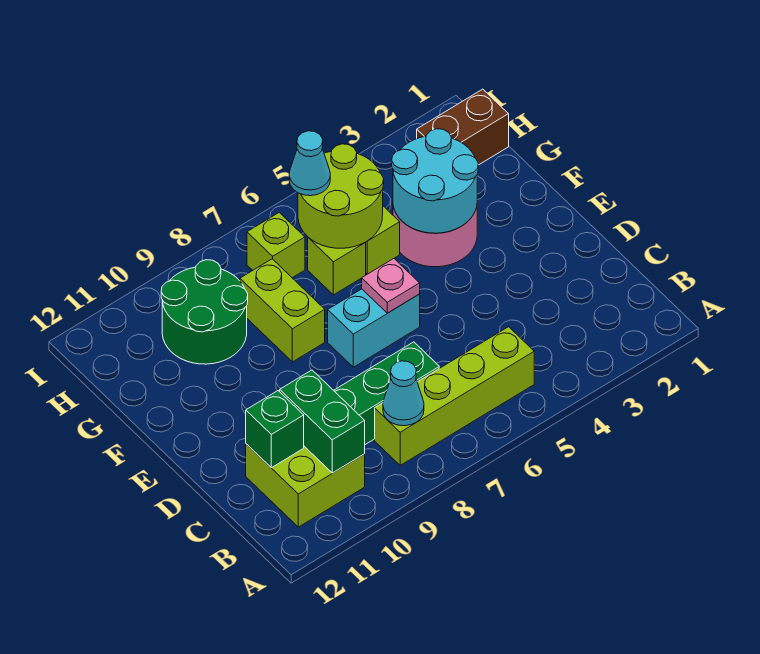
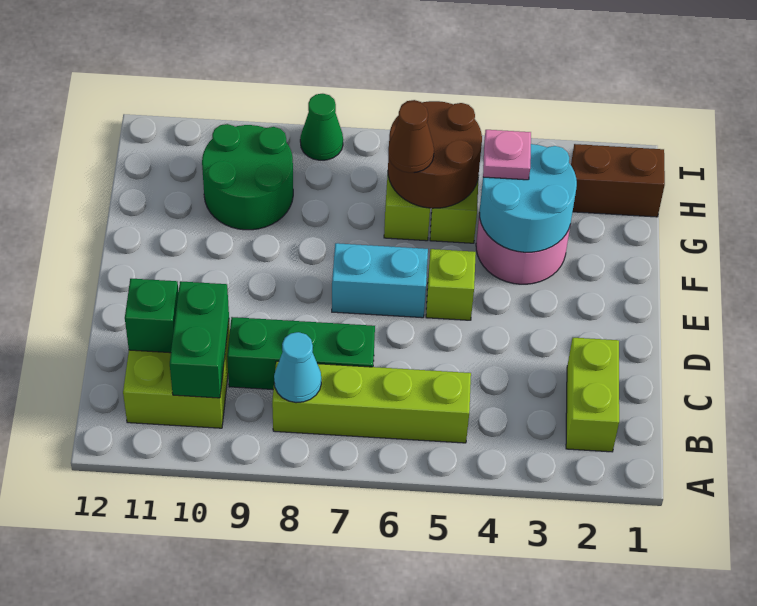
pink plate E6 level 2 -> pink plate G4 level 3
lime brick F8:G8 level 1 -> lime brick B2:C2 level 1
lime round brick G5:H6 level 2 -> brown round brick G5:H6 level 2
none -> brown cone G6 level 3
cyan cone H6 level 3 -> none
lime brick H7 level 1 -> lime brick E5 level 1
none -> green cone I8 level 1

